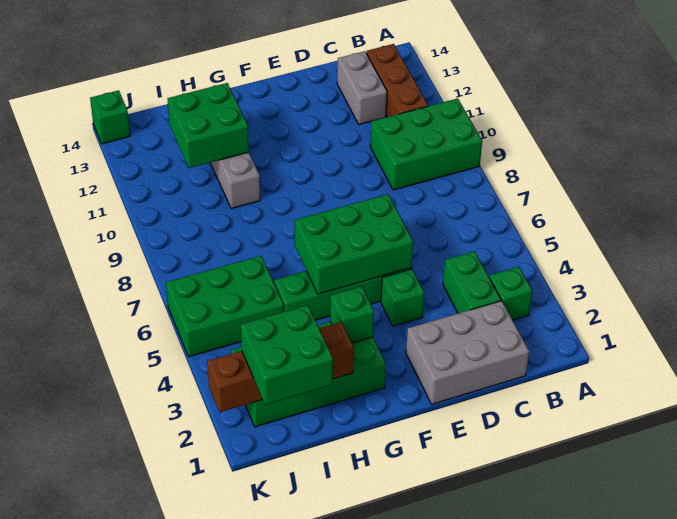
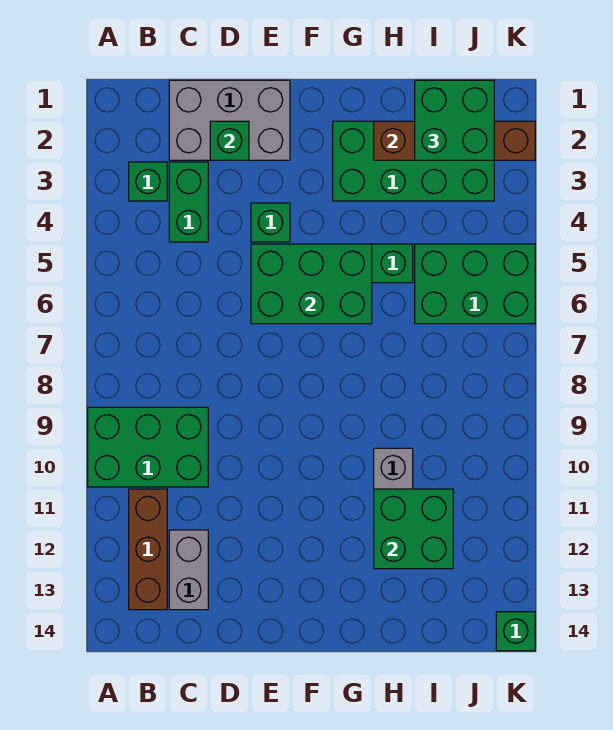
green brick G3 level 2 -> green brick D2 level 2

